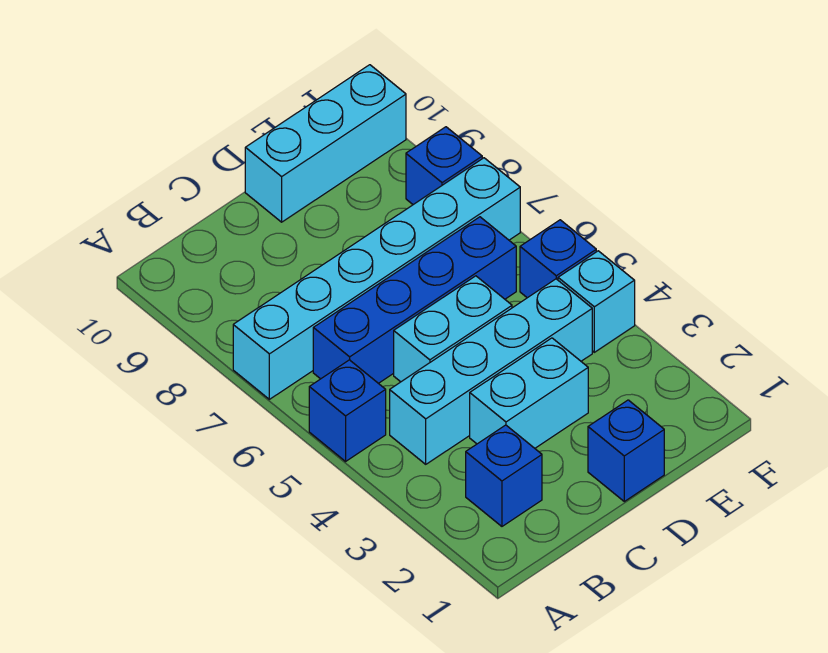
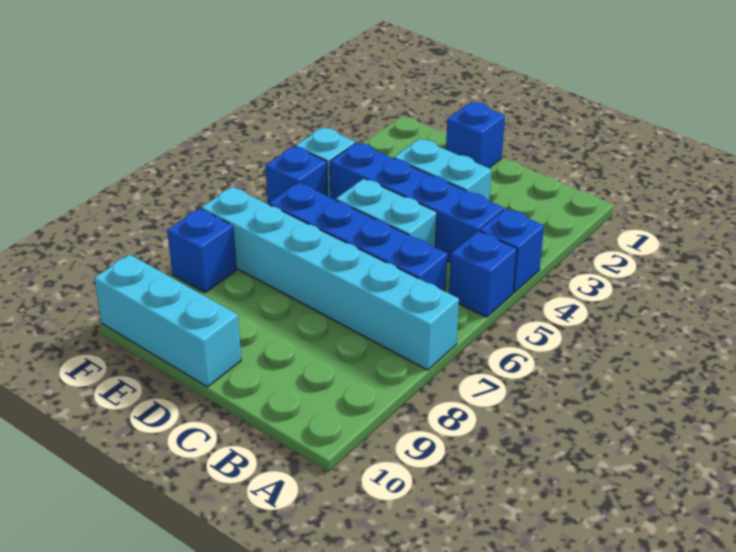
blue brick B2 level 1 -> blue brick A4 level 1
cyan brick B4:E4 level 1 -> blue brick B4:E4 level 1

